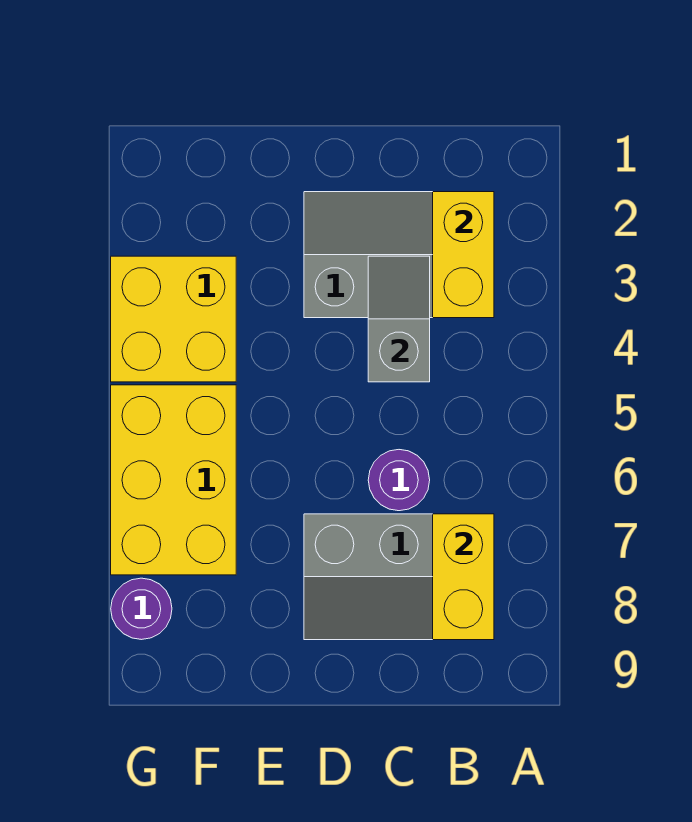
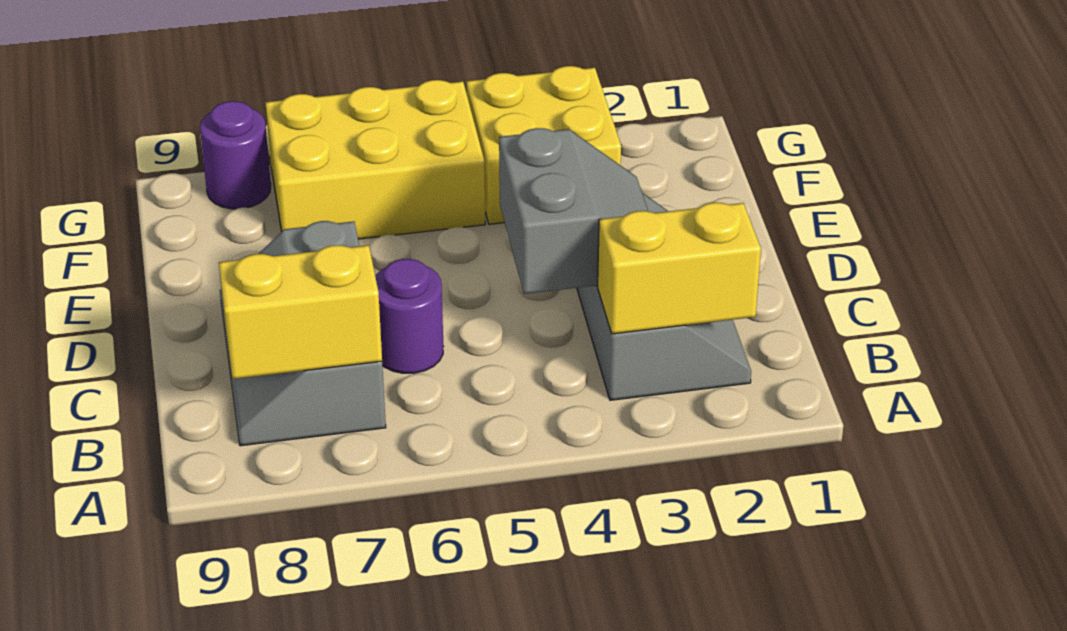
grey slope C3:C4 level 2 top 4 -> grey slope C3:D4 level 2 top 4

